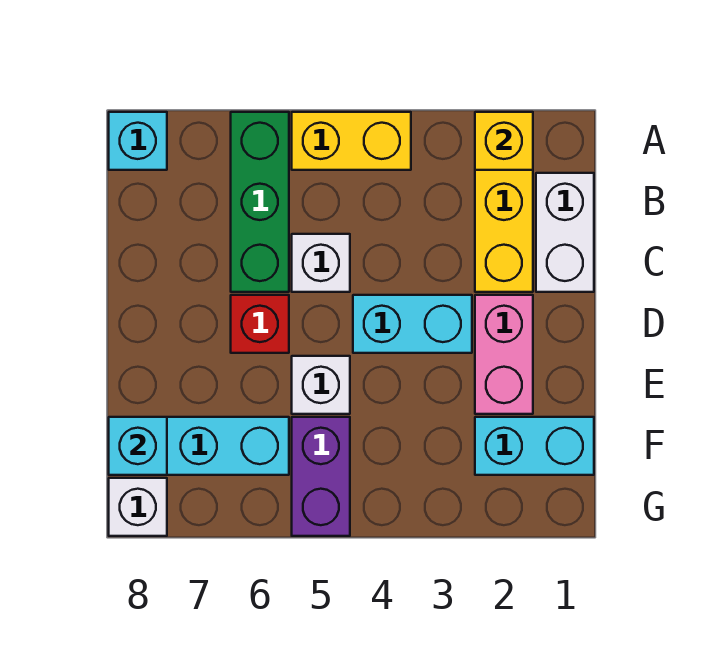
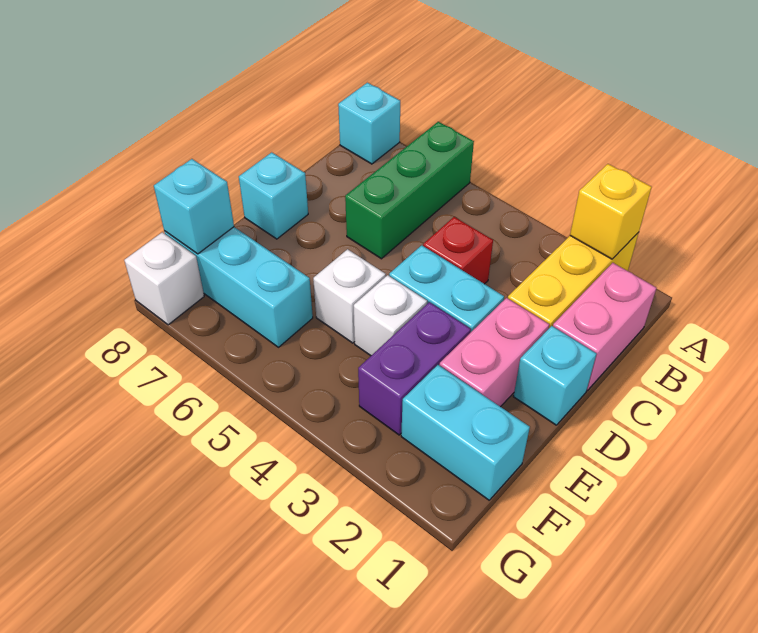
yellow brick A4:A5 level 1 -> none
white brick B1:C1 level 1 -> pink brick B1:C1 level 1
white brick C5 level 1 -> white brick E4 level 1
none -> cyan brick D1 level 1
red brick D6 level 1 -> red brick C4 level 1
none -> cyan brick D8 level 1
purple brick F5:G5 level 1 -> purple brick E3:F3 level 1

